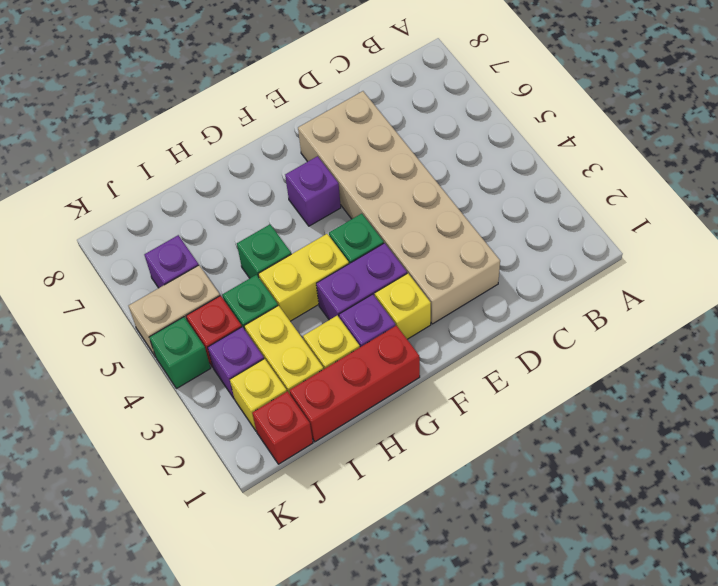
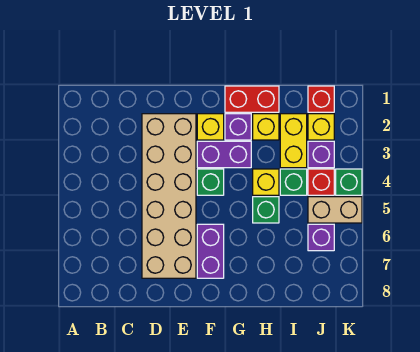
purple brick F6 level 1 -> purple brick F6:F7 level 1
red brick G1:I1 level 1 -> red brick G1:H1 level 1
yellow brick G4:H4 level 1 -> yellow brick H4 level 1

